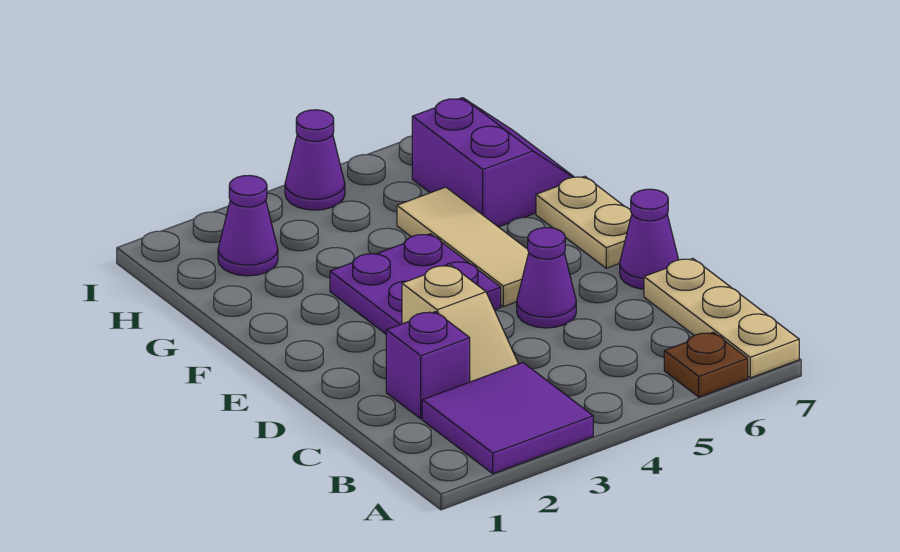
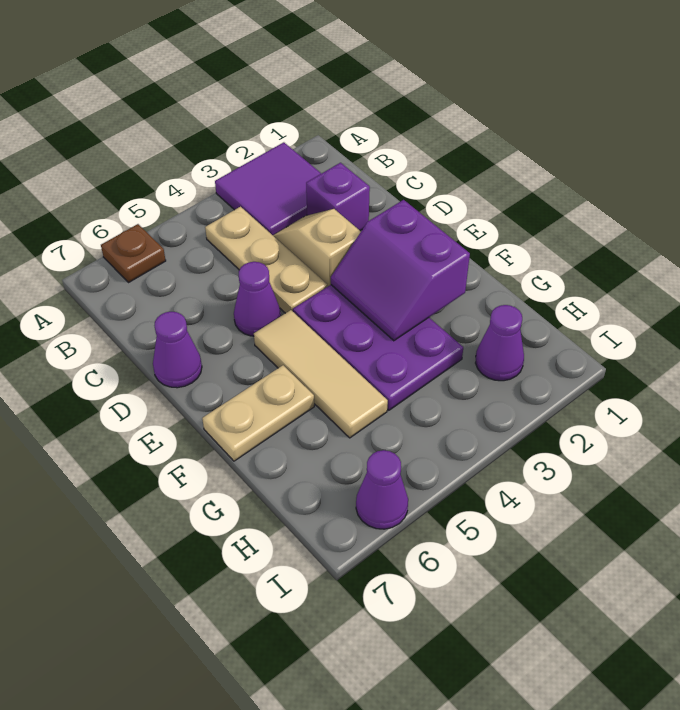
tan plate A7:C7 level 1 -> tan plate B4:D4 level 1
purple plate E3:F4 level 1 -> purple plate E3:G4 level 1
tan plate E7:F7 level 1 -> tan plate F6:F7 level 1
purple slope G6:H7 level 1 top 6 -> purple slope E2:F3 level 2 top 2
purple cone I4 level 1 -> purple cone I6 level 1

